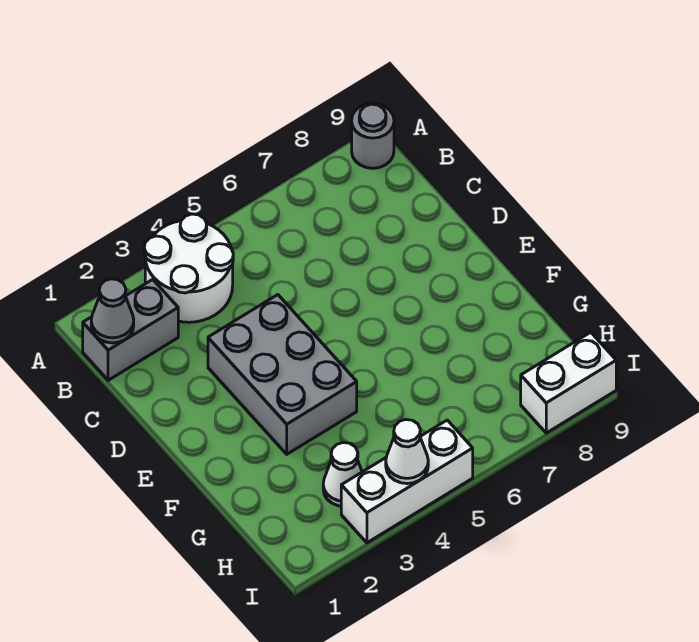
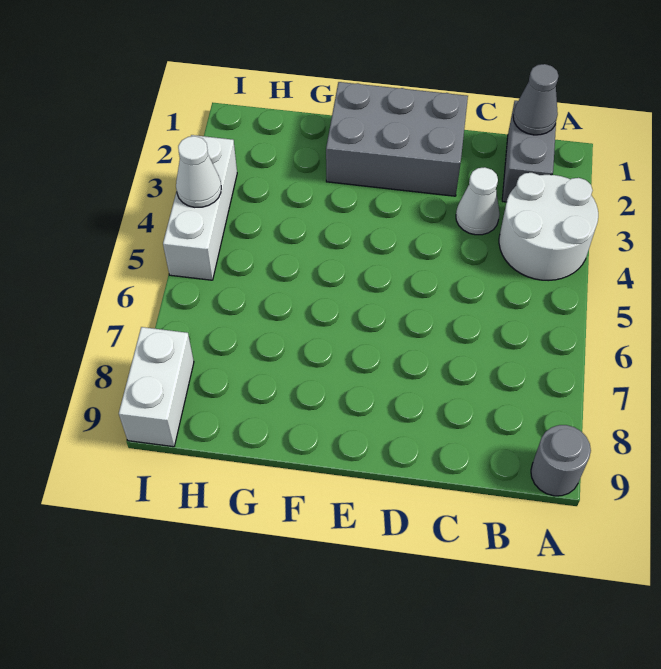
grey brick D3:F4 level 1 -> grey brick D1:F2 level 1
white cone H3 level 1 -> white cone C3 level 1

